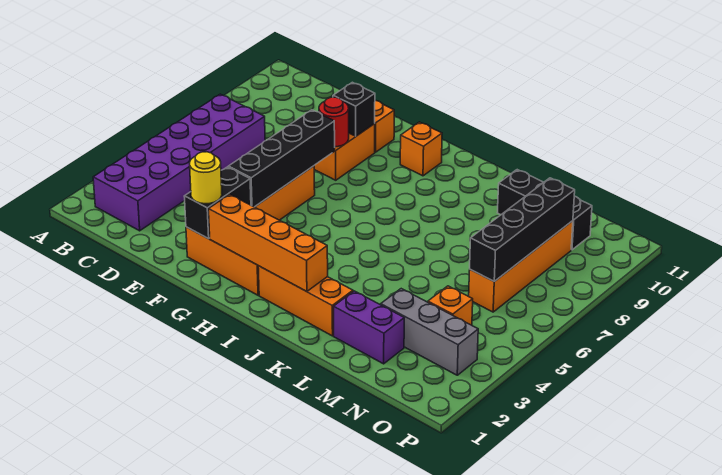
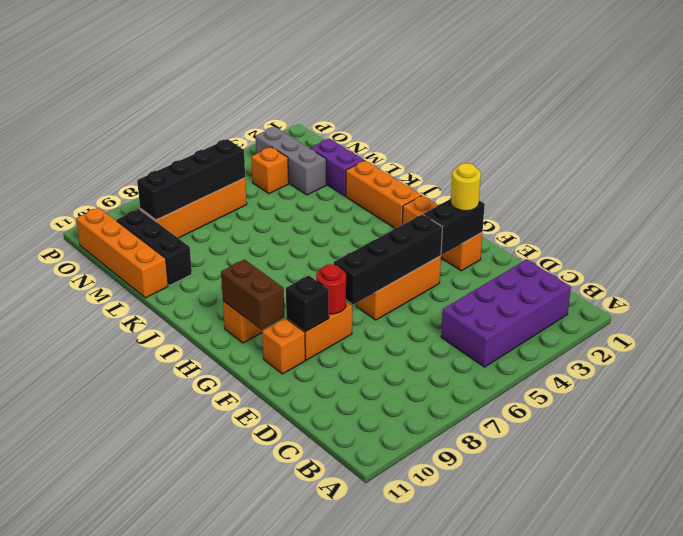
purple brick B2:C7 level 1 -> purple brick B2:C5 level 1
orange brick G2:J2 level 2 -> orange brick L11:O11 level 1
none -> brown brick G10:H10 level 2

